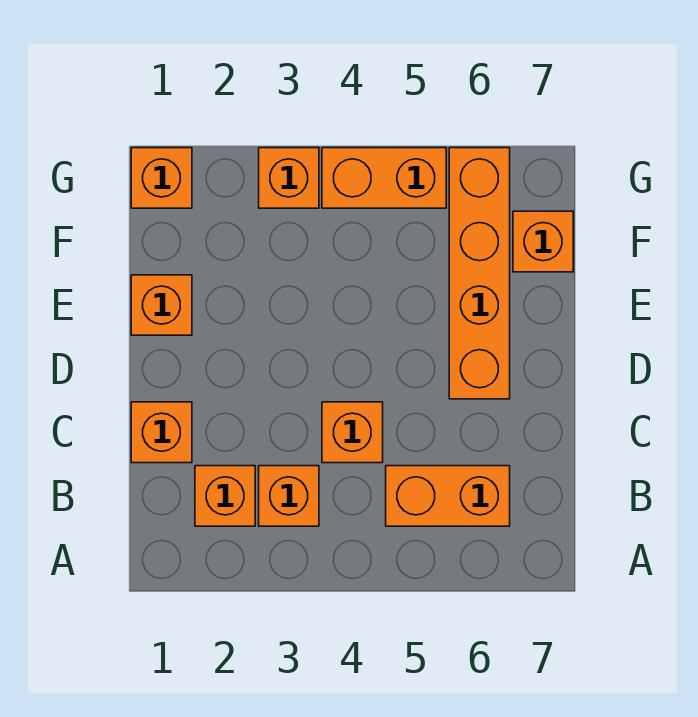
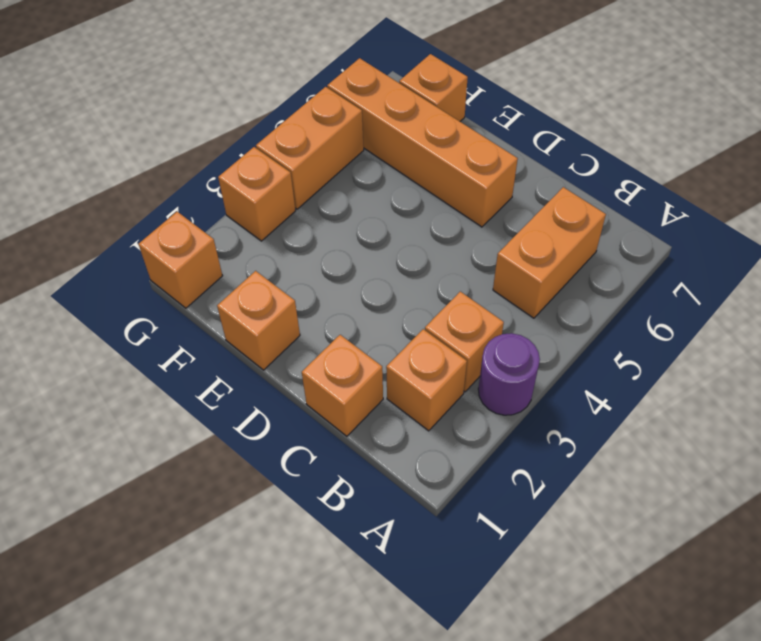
none -> purple round brick A3 level 1
orange brick C4 level 1 -> none

